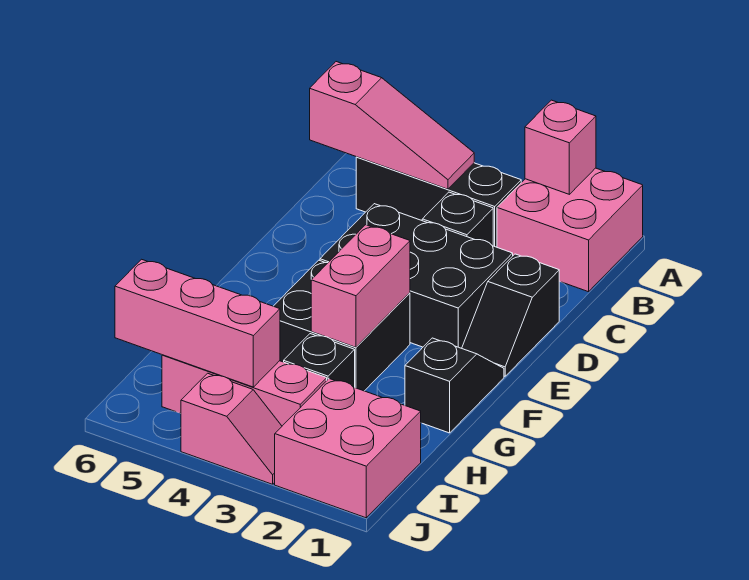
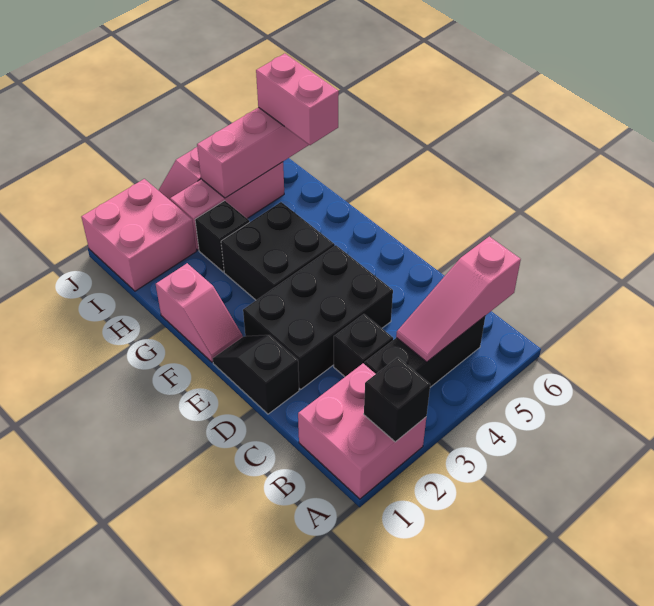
pink brick A2 level 2 -> black brick A2 level 2
black slope F1:G1 level 1 top G -> pink slope F1:G1 level 1 top G
pink brick F3:G3 level 2 -> pink brick H6:I6 level 3

